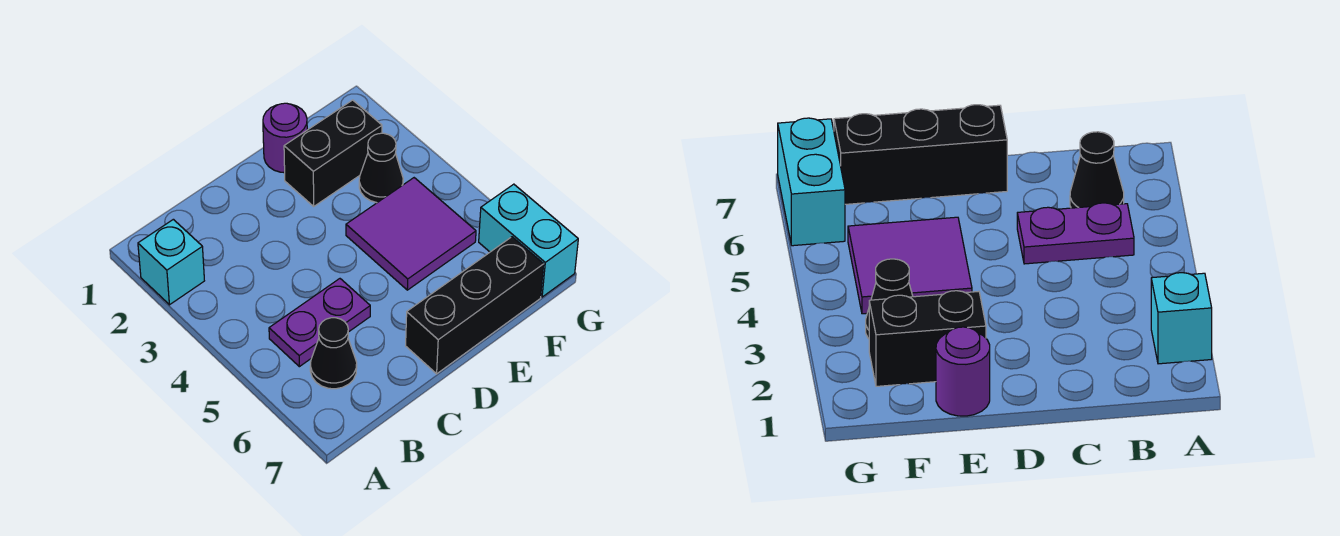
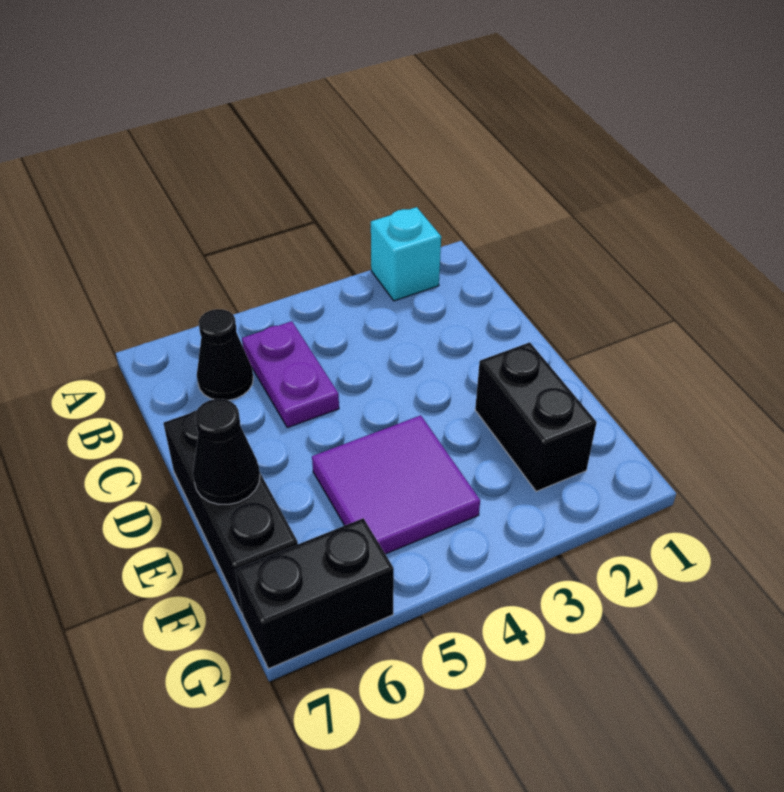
purple round brick E1 level 1 -> none
black cone F3 level 1 -> black cone E7 level 2
cyan brick G6:G7 level 1 -> black brick G6:G7 level 1

